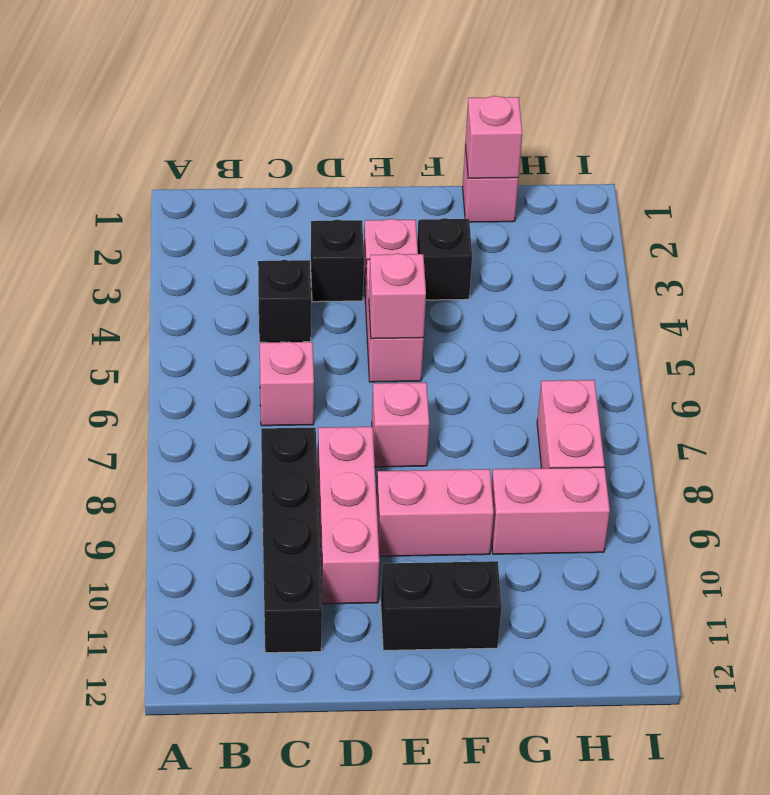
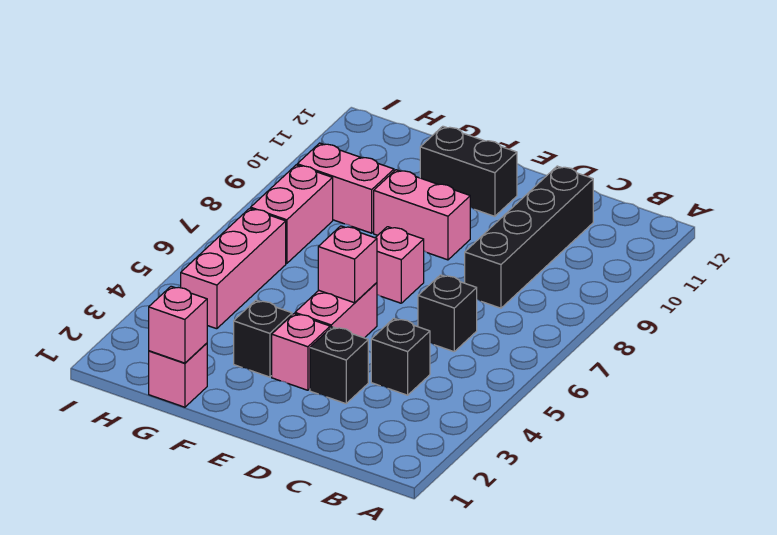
pink brick C6 level 1 -> black brick C6 level 1
pink brick D8:D10 level 1 -> pink brick H4:H6 level 1

